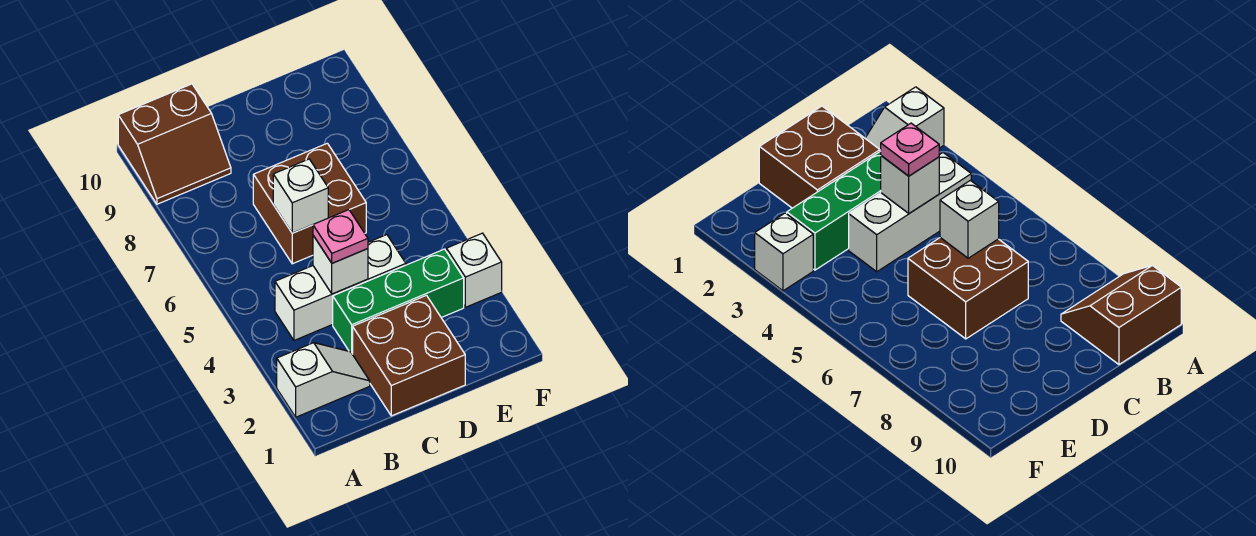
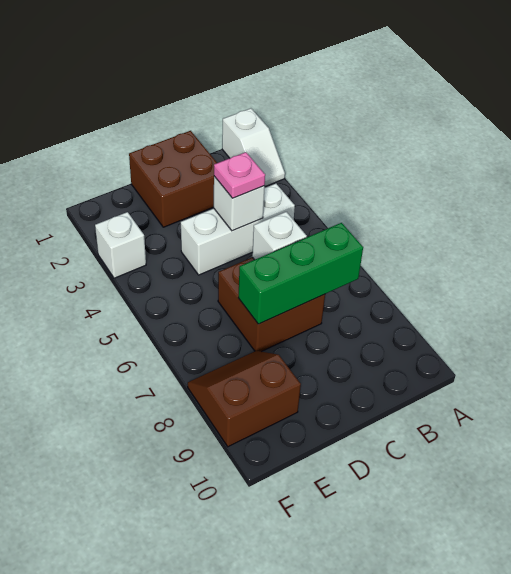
white slope A2:B2 level 1 top A -> white slope A1:A2 level 1 top 1
brown slope A9:B10 level 1 top 10 -> brown slope E8:F9 level 1 top 9
green brick C3:E3 level 1 -> green brick B7:D7 level 2

